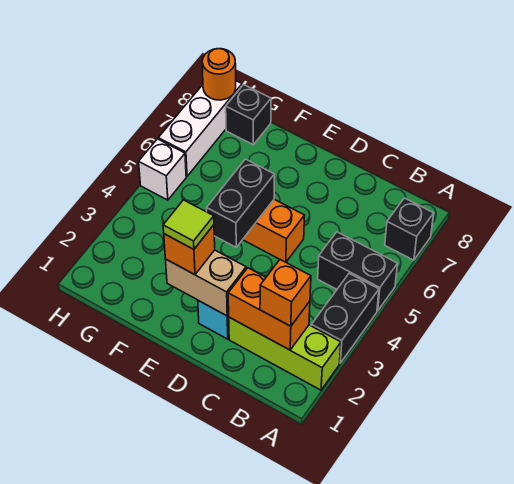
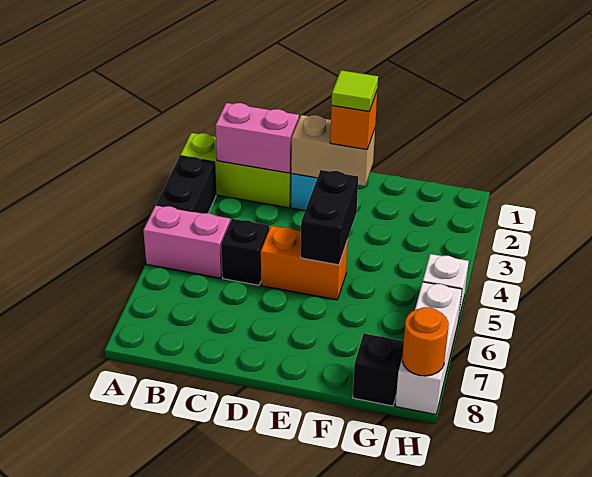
black brick A5:B5 level 1 -> pink brick A5:B5 level 1
black brick A7 level 1 -> black brick C5 level 1
orange brick B2:C2 level 2 -> pink brick B2:C2 level 2
orange brick B2 level 3 -> none

